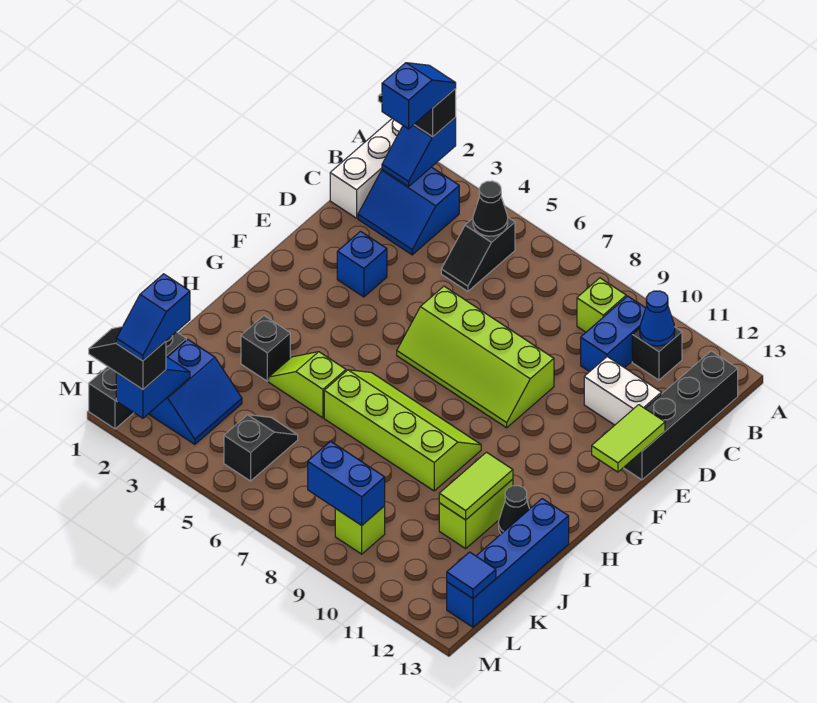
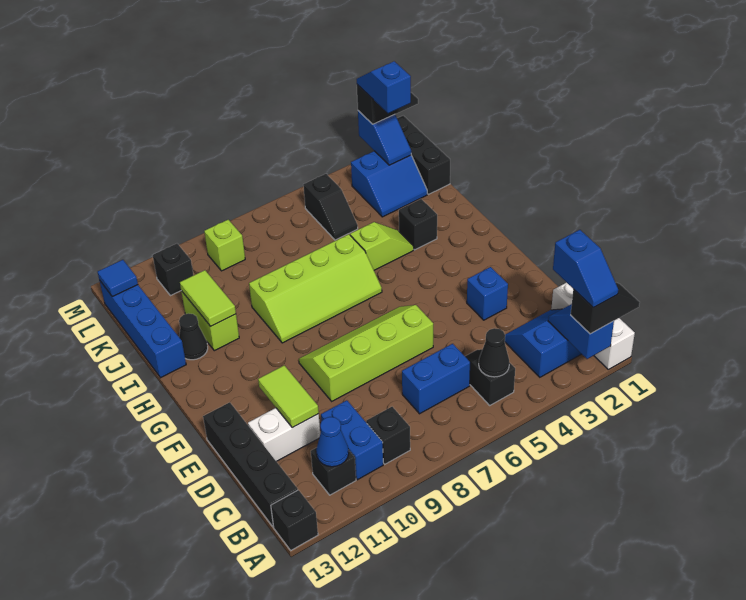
none -> black brick A13 level 1
lime brick B9 level 1 -> black brick B9 level 1
lime tile E13:F13 level 2 -> lime tile D11:E11 level 2
blue slope K2:L3 level 1 top 2 -> blue slope K2:L3 level 1 top L
blue brick L8:L9 level 2 -> blue brick C6:C7 level 1
none -> black brick L11 level 1

